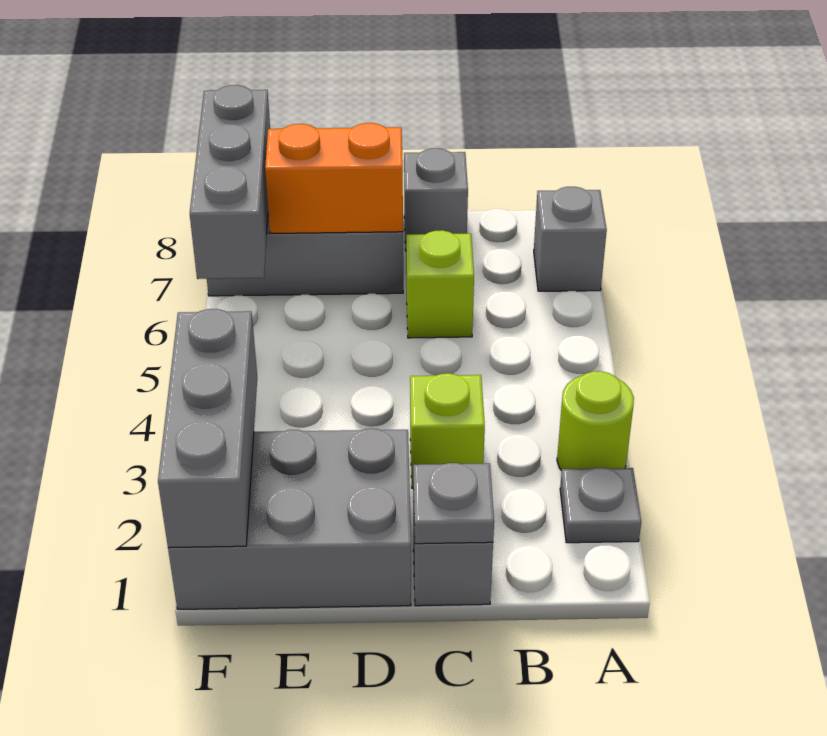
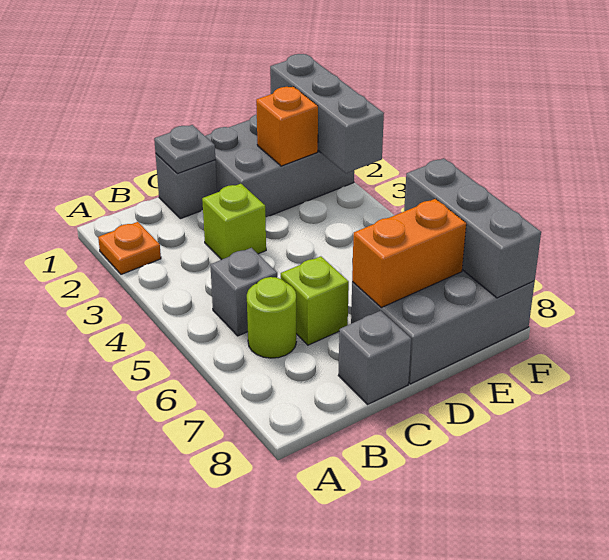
grey plate A2 level 1 -> orange plate A2 level 1
lime round brick A3 level 1 -> lime round brick B6 level 1
grey brick A7 level 1 -> grey brick B5 level 1
none -> orange brick E2 level 2

